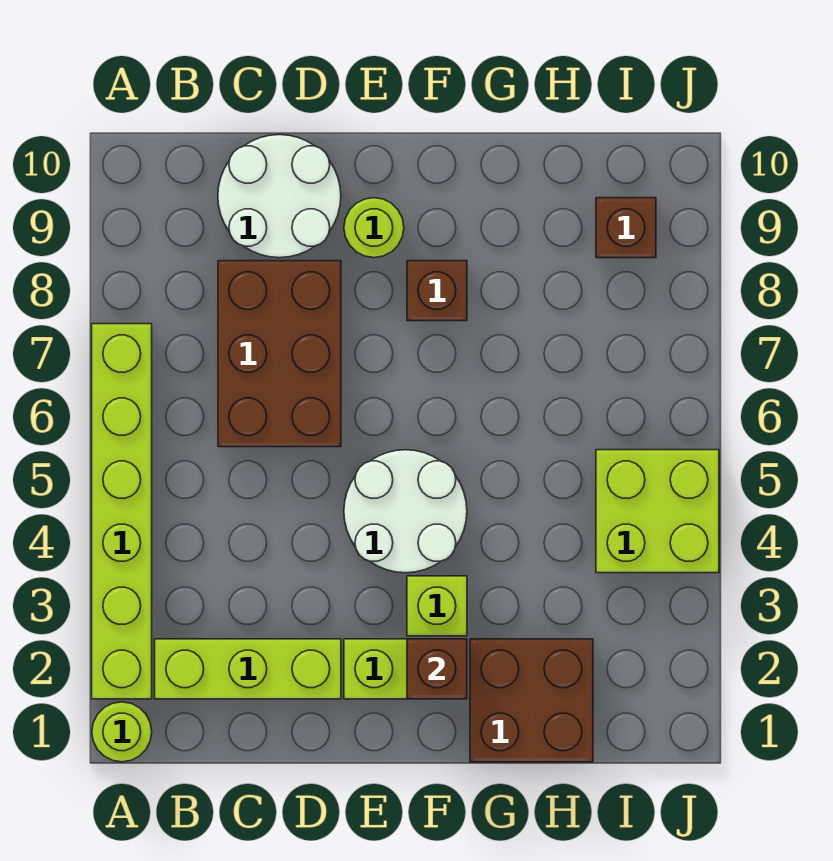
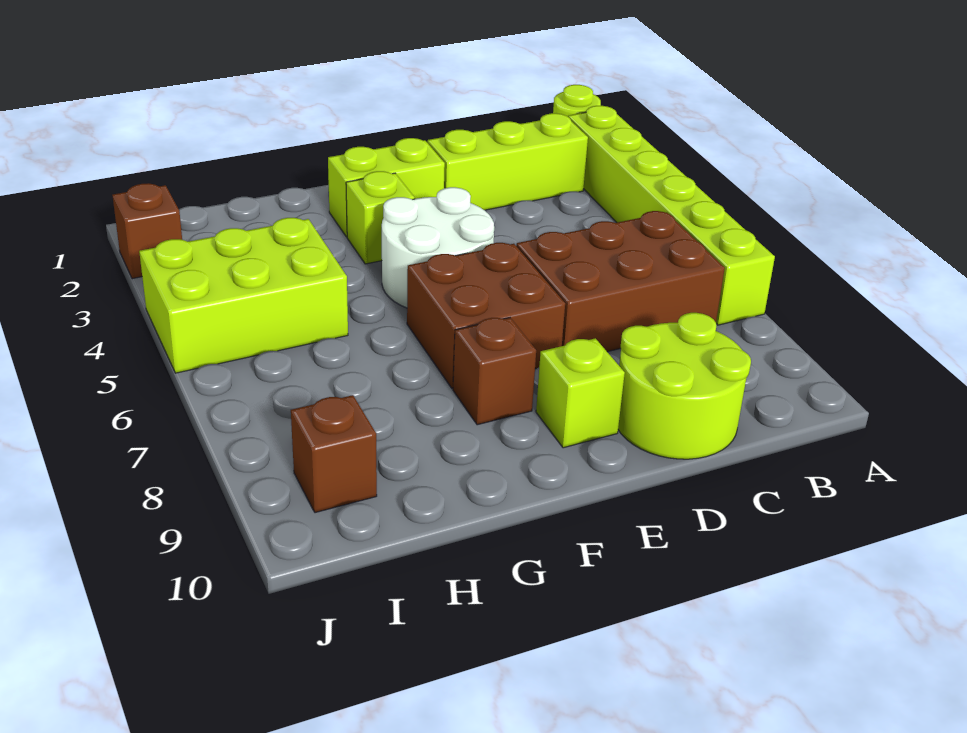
brown brick C6:D8 level 1 -> brown brick B6:D7 level 1
white round brick C9:D10 level 1 -> lime round brick C9:D10 level 1
lime round brick E9 level 1 -> lime brick E9 level 1
brown brick F2 level 2 -> brown brick J2 level 1
brown brick G1:H2 level 1 -> brown brick E6:F7 level 1
lime brick I4:J5 level 1 -> lime brick H4:J5 level 1

